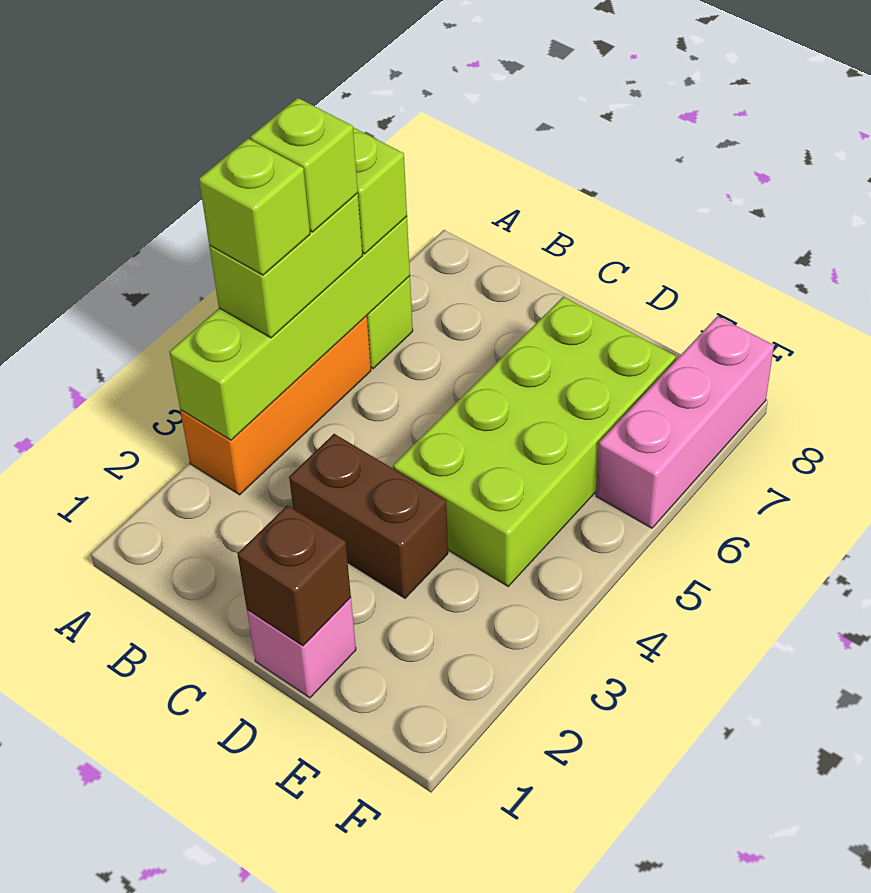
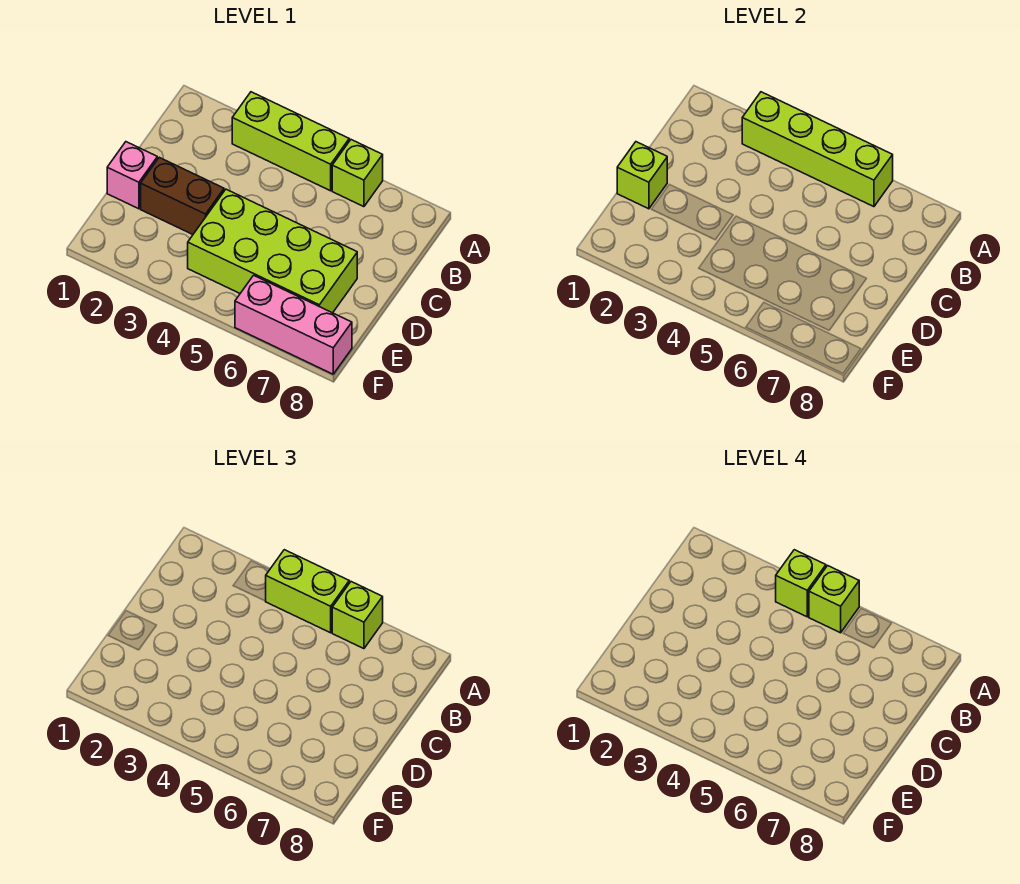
orange brick A3:A5 level 1 -> lime brick A3:A5 level 1
brown brick C3:D3 level 1 -> brown brick D2:D3 level 1
brown brick D1 level 2 -> lime brick D1 level 2

